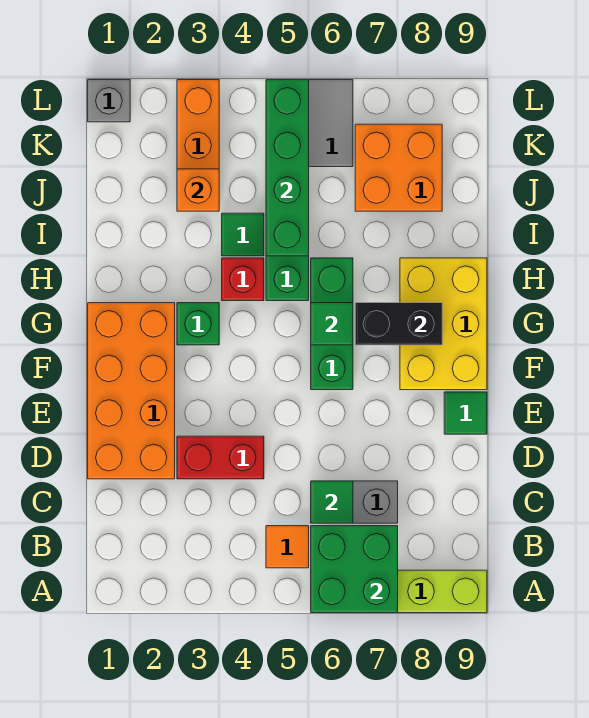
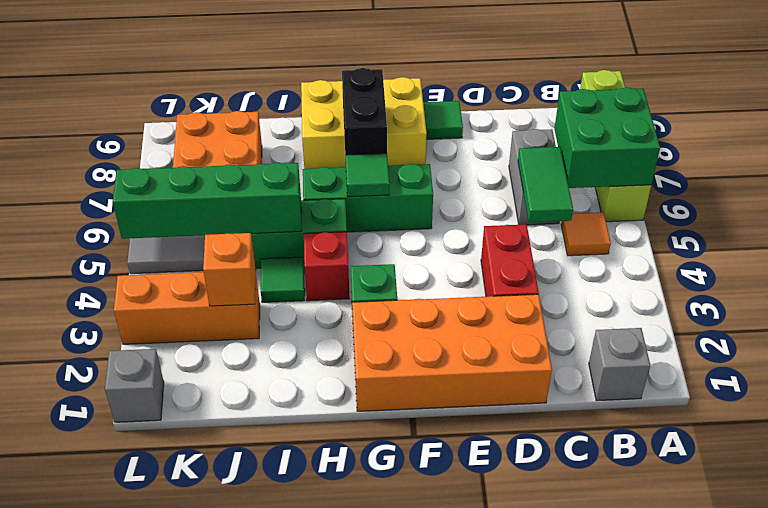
none -> grey brick B1 level 1
green tile C6 level 2 -> green tile C5:C6 level 2

